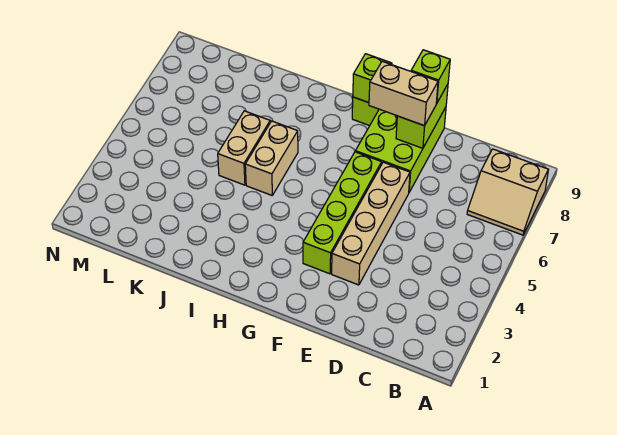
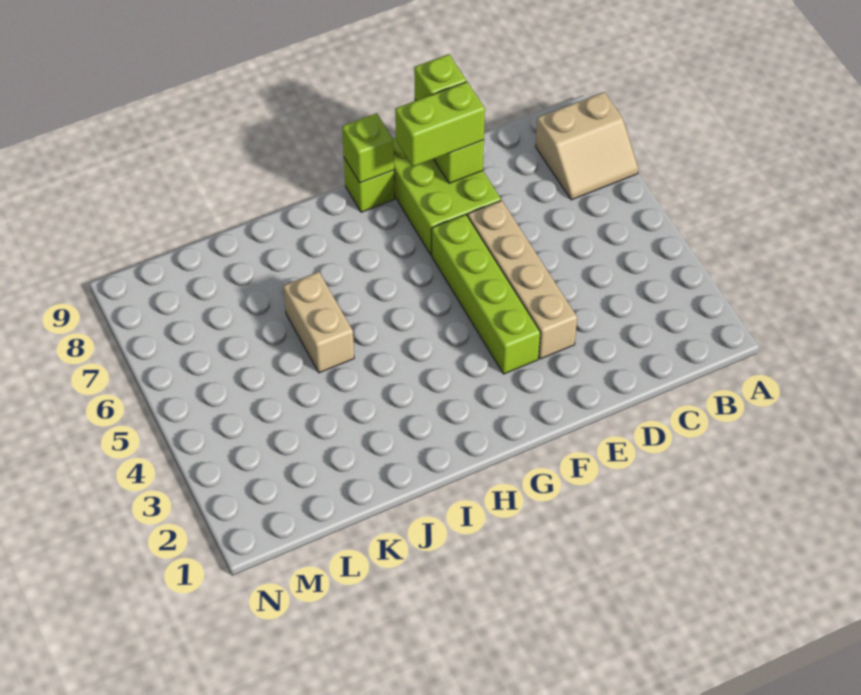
tan brick E8:F8 level 3 -> lime brick E8:F8 level 3
tan brick I5:I6 level 1 -> none

